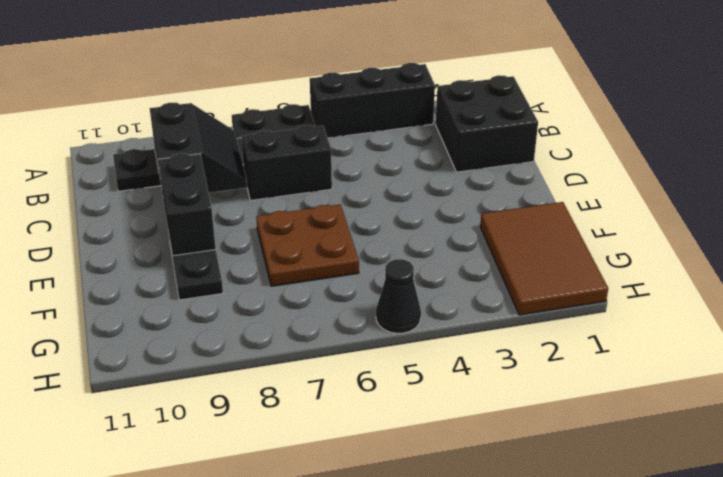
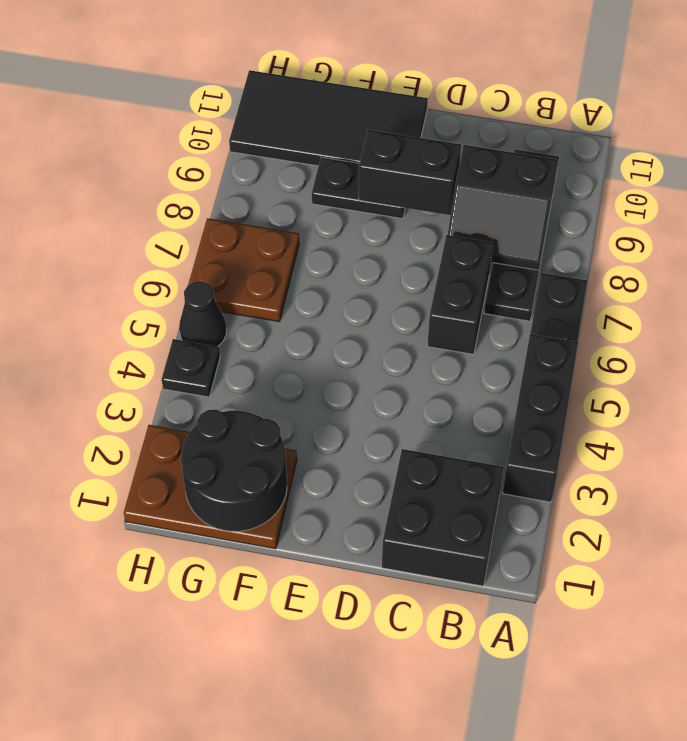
brown plate E6:F7 level 1 -> brown plate G6:H7 level 1
none -> black tile E10:H11 level 1
brown tile F1:H2 level 1 -> brown plate F1:H2 level 1
none -> black round brick F1:G2 level 2
none -> black plate H4 level 1

